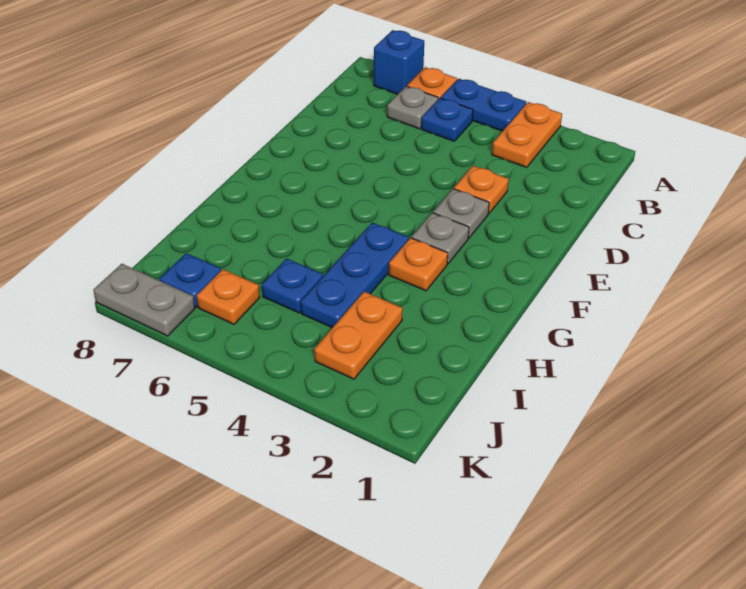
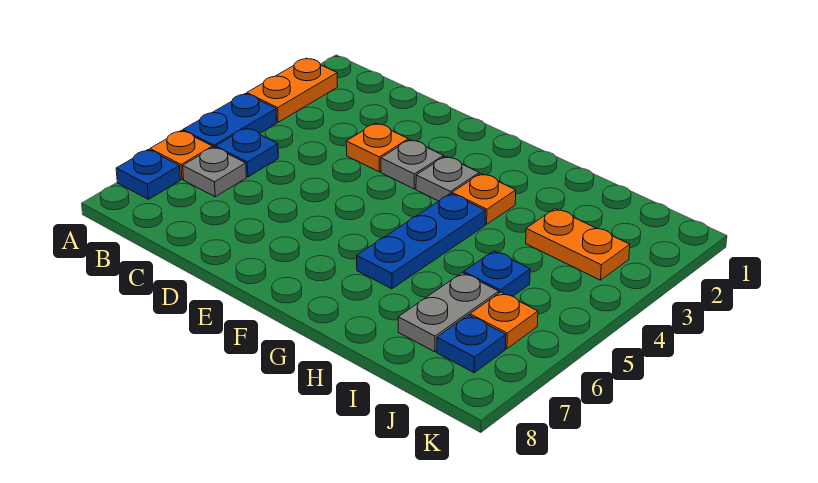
orange plate A3:B3 level 1 -> orange plate A2:A3 level 1
blue brick A7 level 1 -> blue plate A7 level 1
blue plate G4:I4 level 1 -> blue plate G4:G6 level 1
grey plate K7:K8 level 1 -> grey plate I6:I7 level 1

